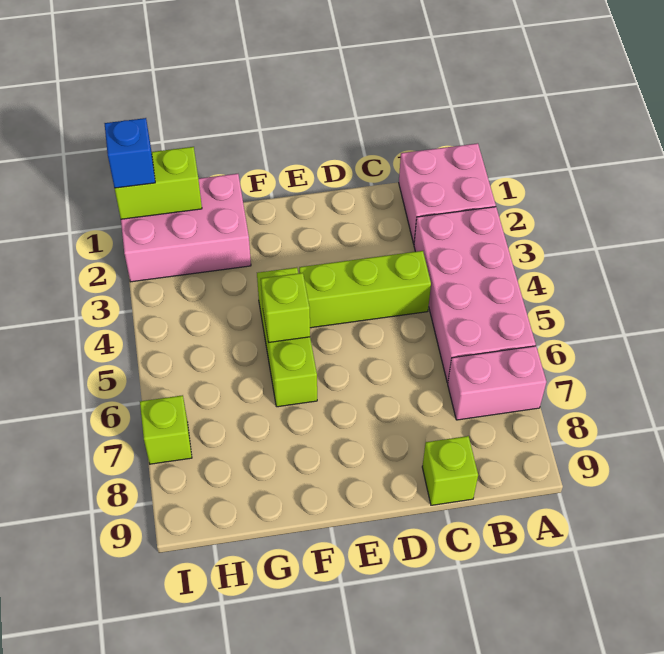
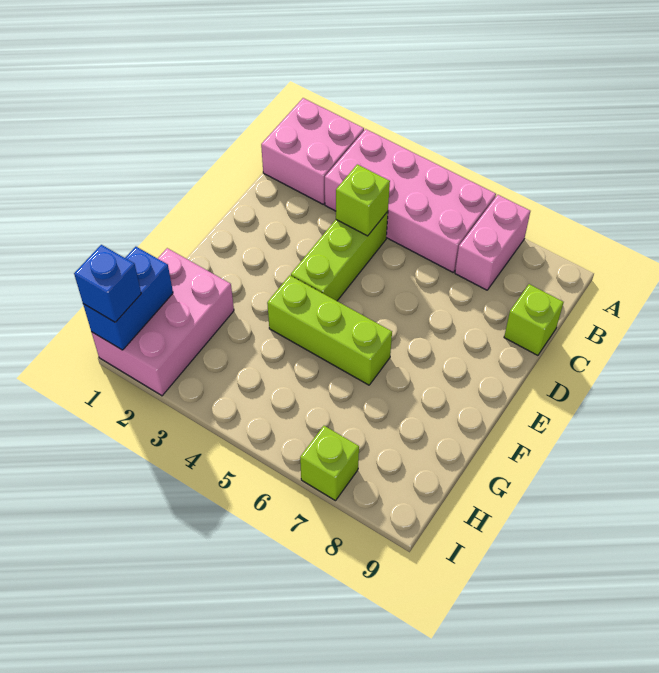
lime brick F5 level 2 -> lime brick C4 level 2
lime brick H1:I1 level 2 -> blue brick H1:I1 level 2

